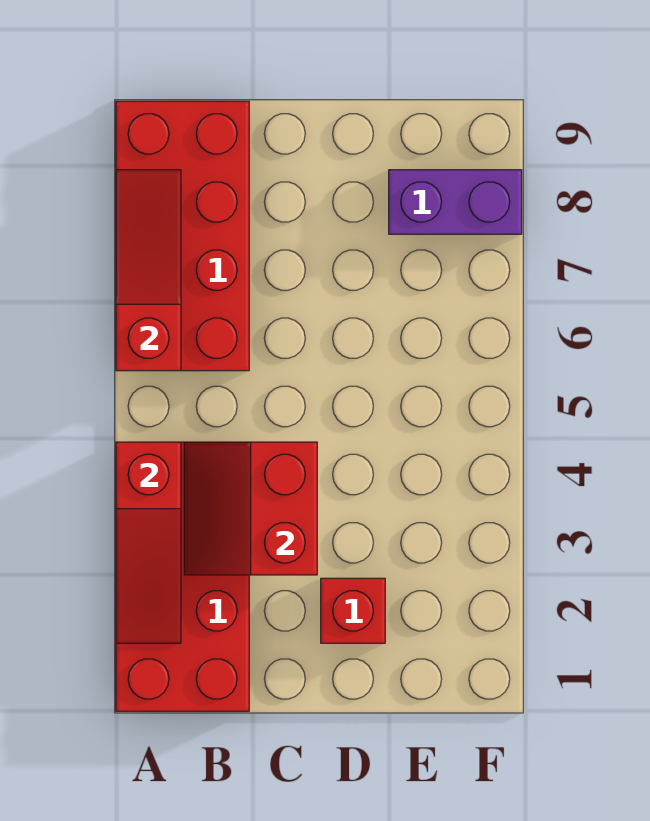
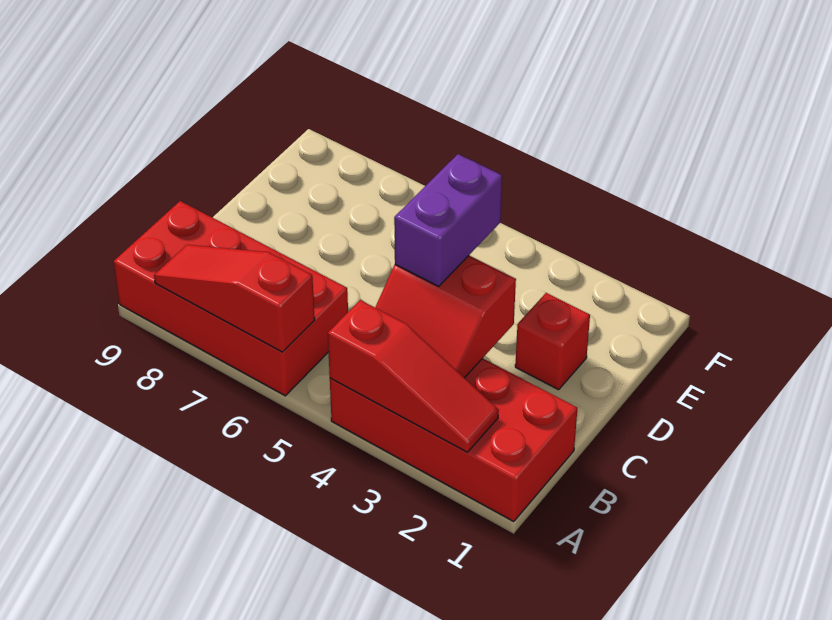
purple brick E8:F8 level 1 -> purple brick C4:D4 level 3

